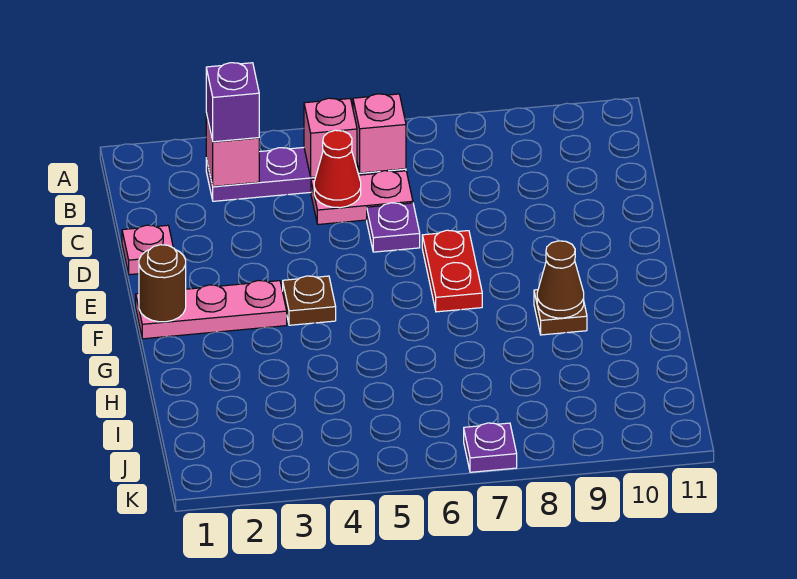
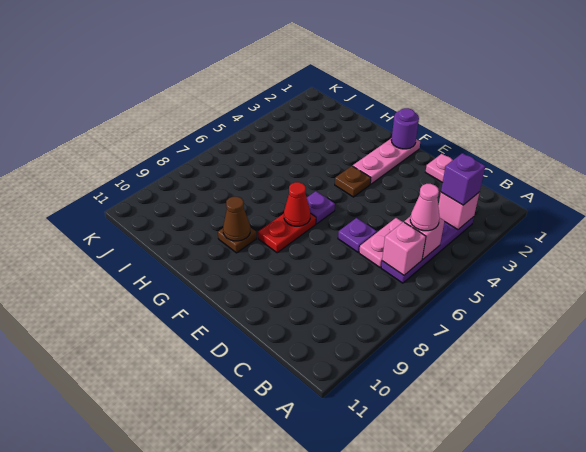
none -> pink cone B5 level 3
red cone C5 level 2 -> red cone F7 level 2
red plate E7:F7 level 1 -> red plate F7:F8 level 1
brown round brick F1 level 2 -> purple round brick F1 level 2
purple plate K7 level 1 -> purple plate F6 level 1

